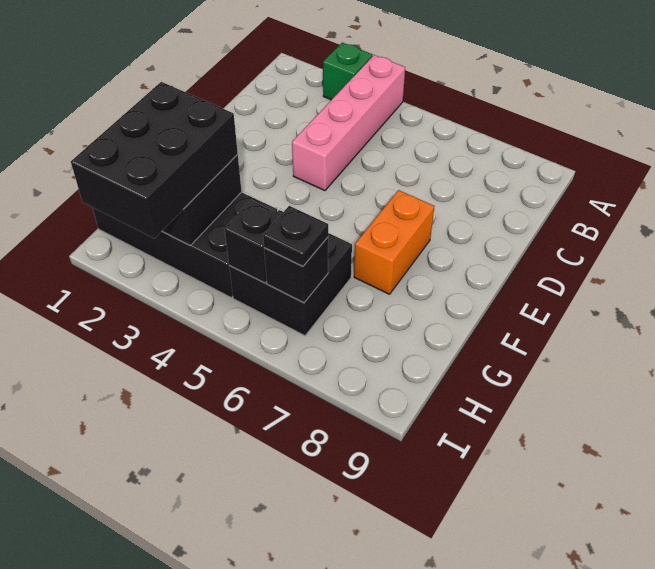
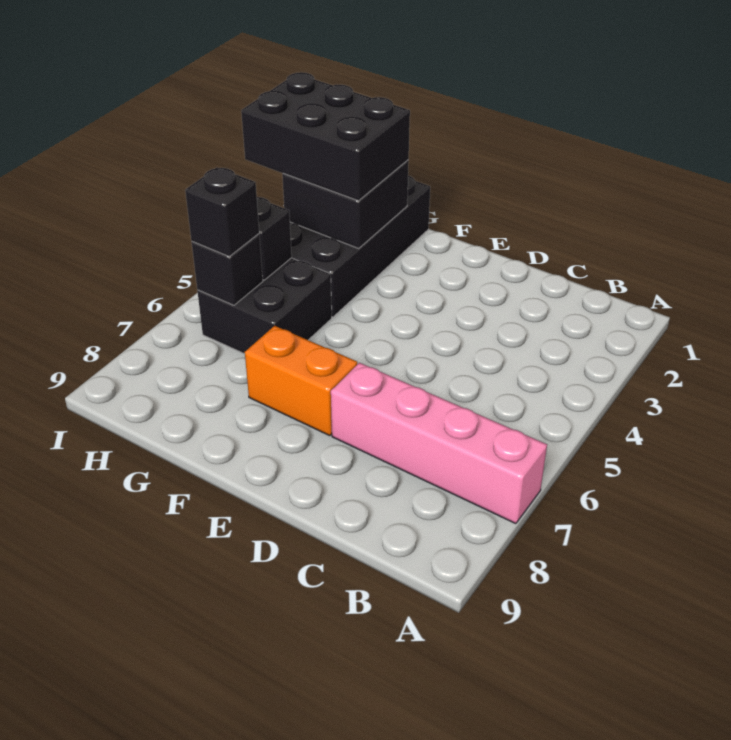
green brick A3 level 1 -> none
pink brick A4:D4 level 1 -> pink brick A7:D7 level 1
black plate H6 level 3 -> black brick H6 level 3

